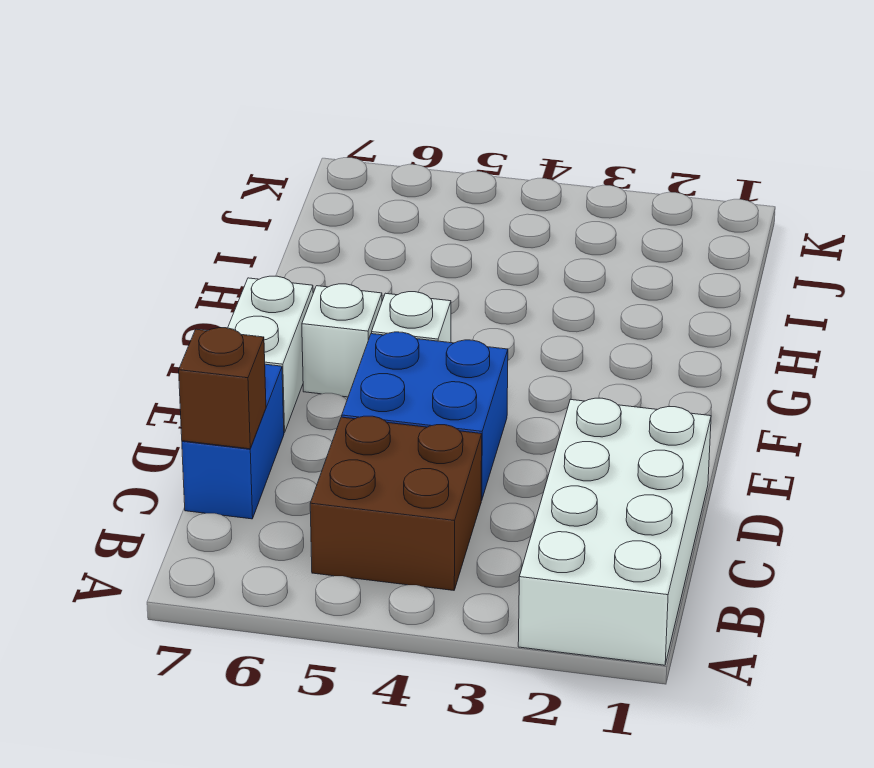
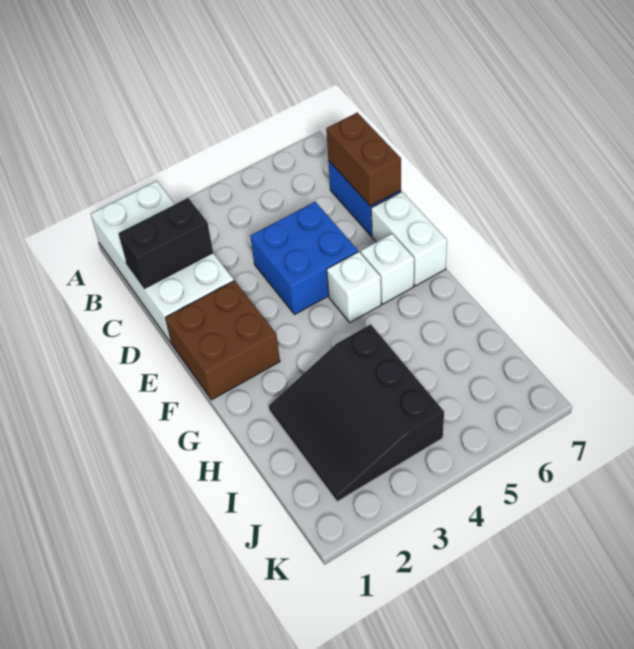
brown brick B4:C5 level 1 -> brown brick E1:F2 level 1
none -> black brick C1:C2 level 2
brown brick C7 level 2 -> brown brick C7:D7 level 2
none -> black slope H2:J4 level 1 top 4

